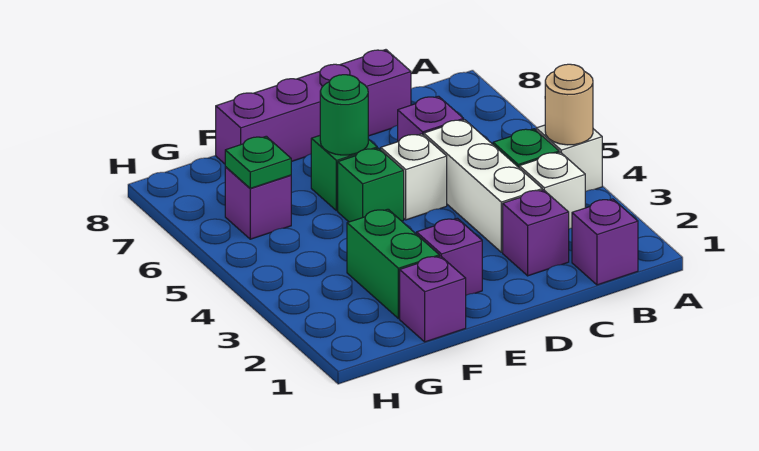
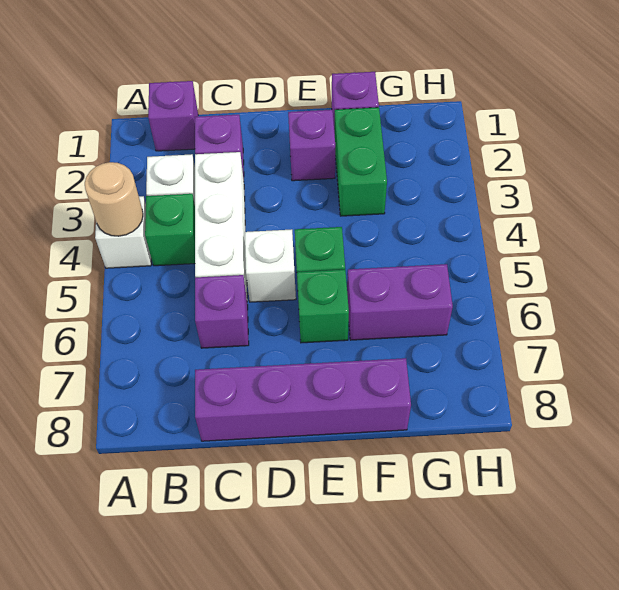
green round brick E6 level 2 -> none
purple brick G6 level 1 -> purple brick F6:G6 level 1
green plate G6 level 2 -> none

